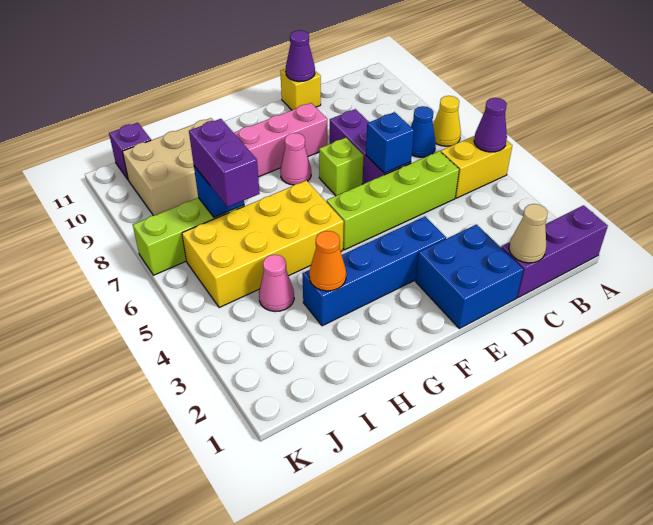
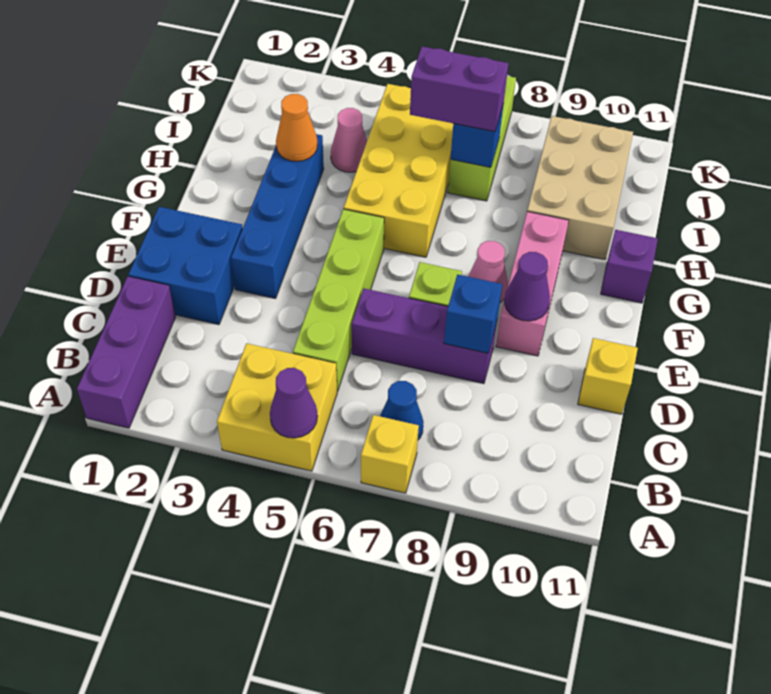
yellow brick A5:B5 level 1 -> yellow brick A4:B5 level 1
yellow cone A7 level 1 -> yellow brick A7 level 1
tan cone C1 level 2 -> none
blue brick D6 level 2 -> blue brick D8 level 2
purple cone D11 level 2 -> purple cone E9 level 2
purple brick J11 level 1 -> purple brick G11 level 1

